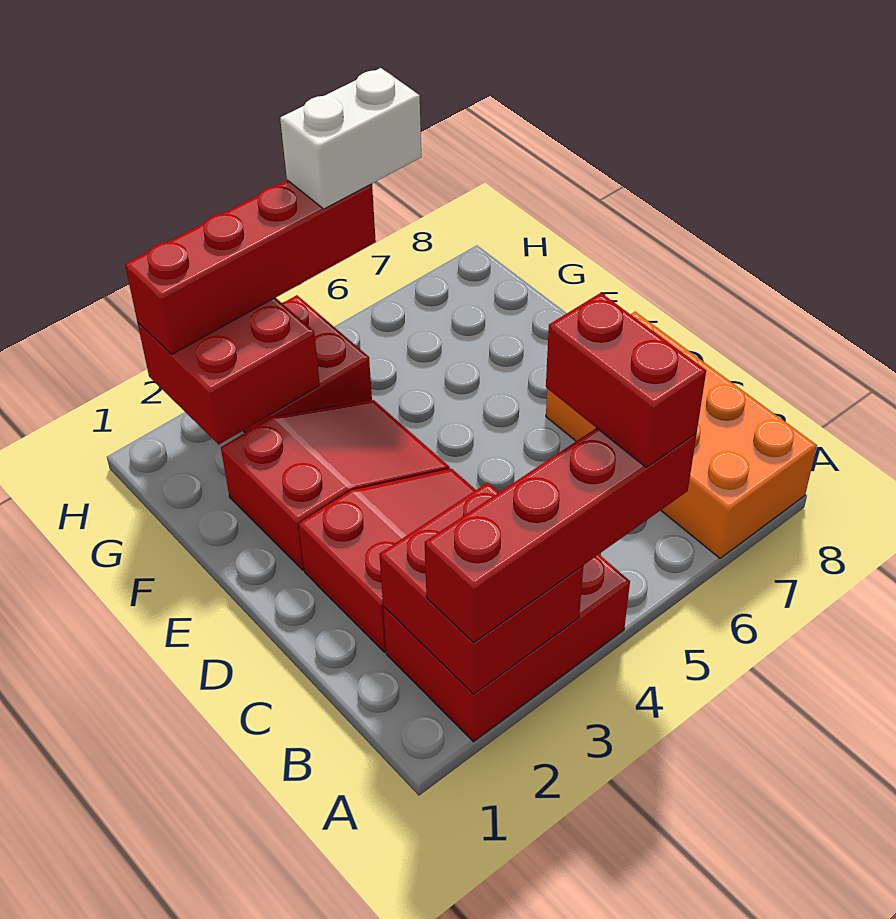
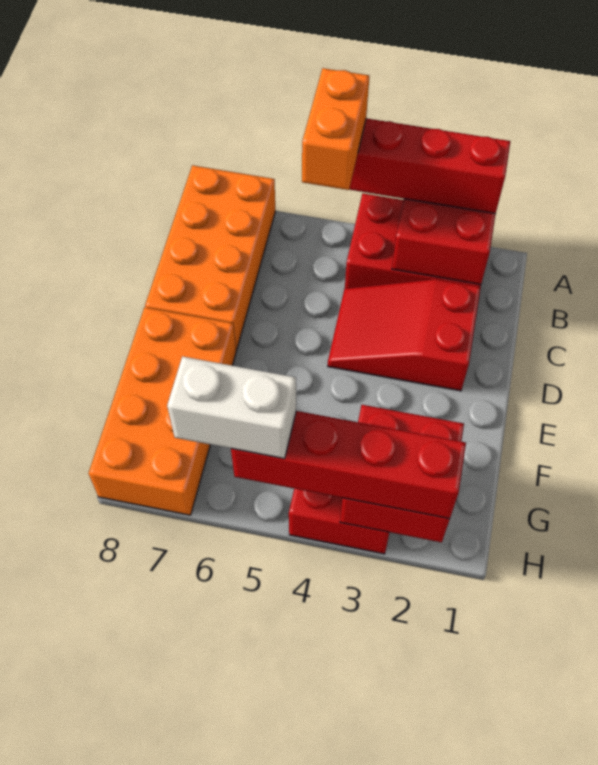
red brick A5:B5 level 4 -> orange brick A5:B5 level 4
red slope E2:F4 level 1 top 2 -> none
none -> orange brick E7:H8 level 1

